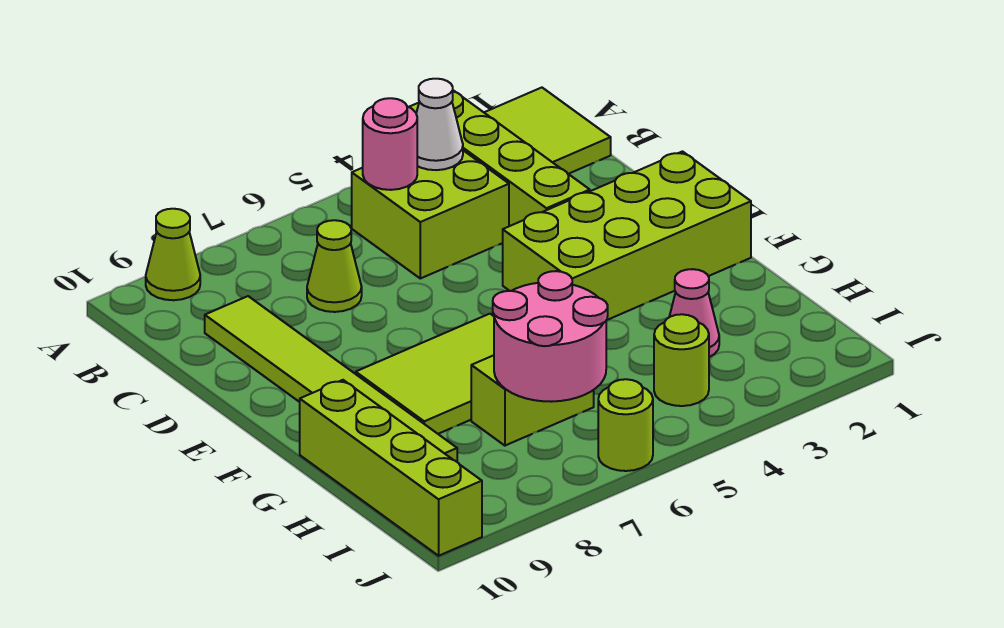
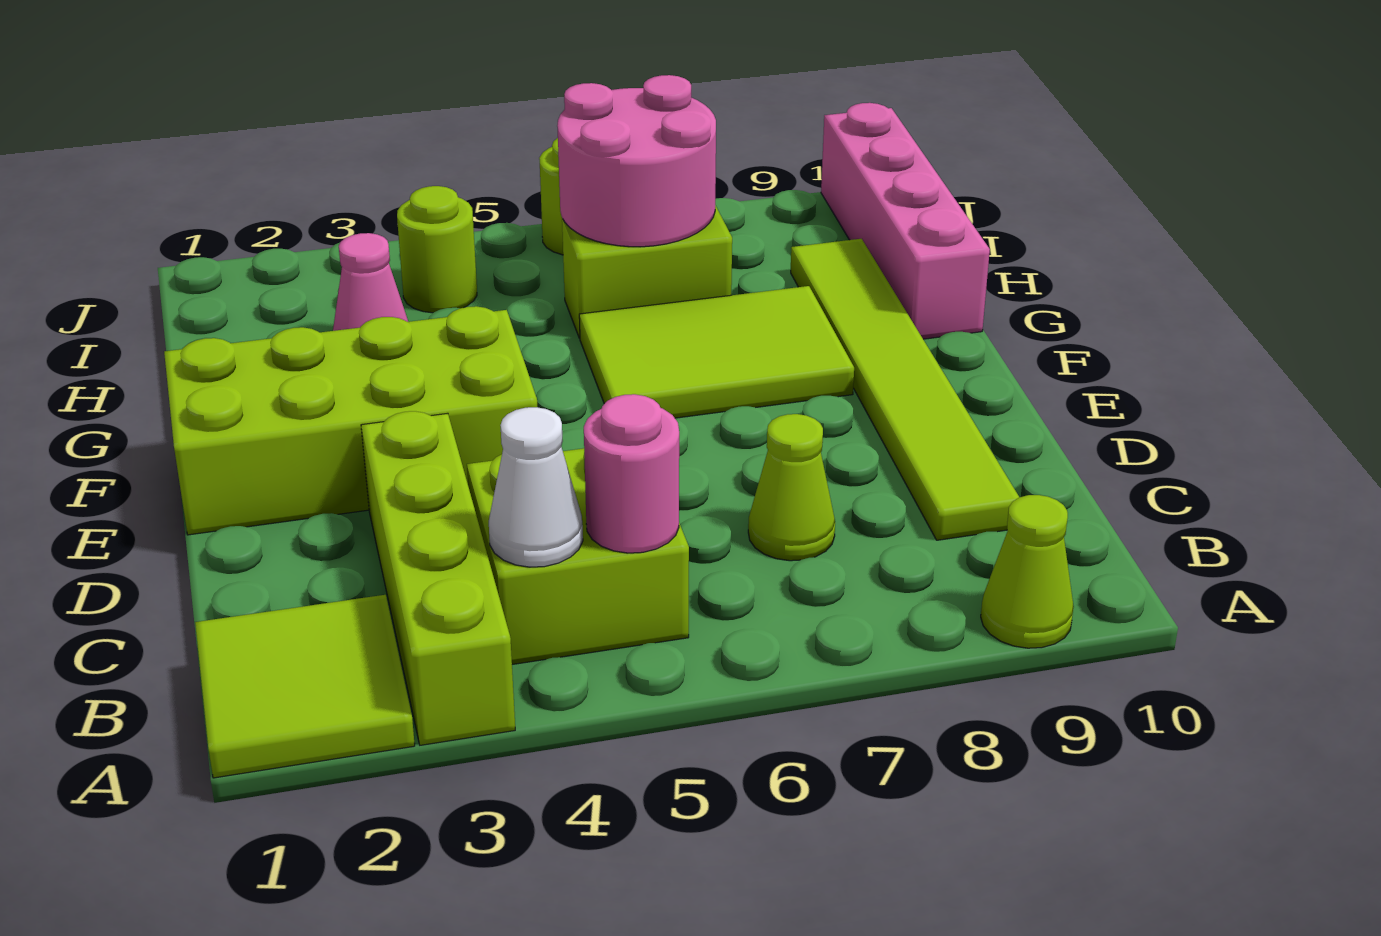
lime brick G10:J10 level 1 -> pink brick G10:J10 level 1

